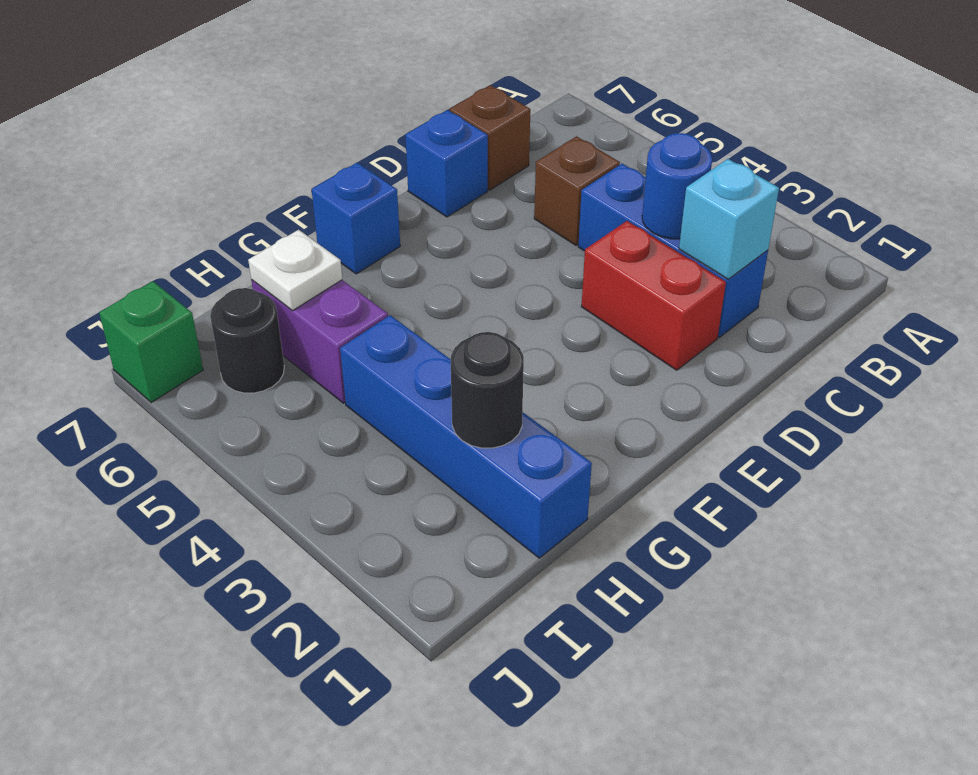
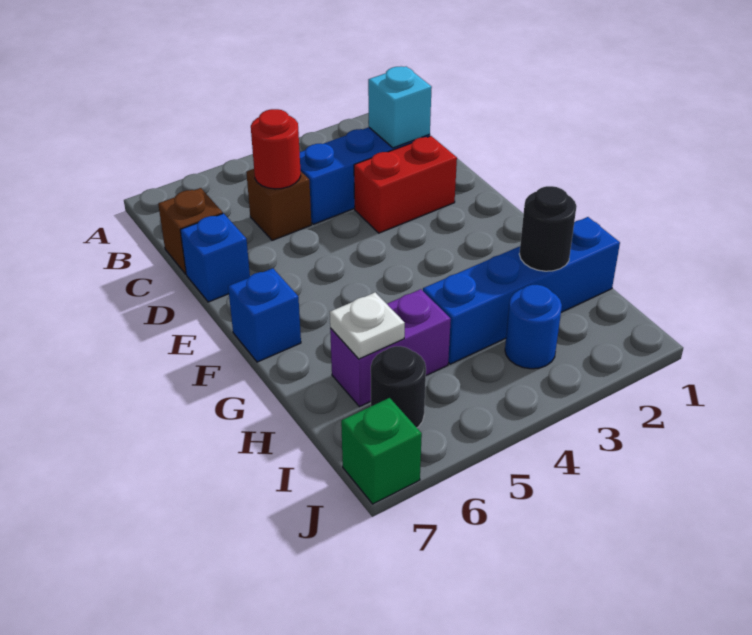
blue round brick C3 level 2 -> blue round brick I3 level 1
none -> red round brick C5 level 2

